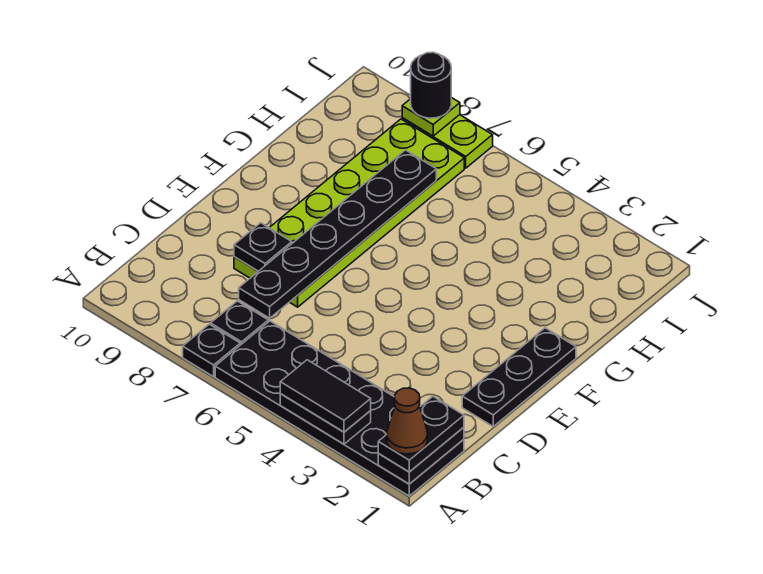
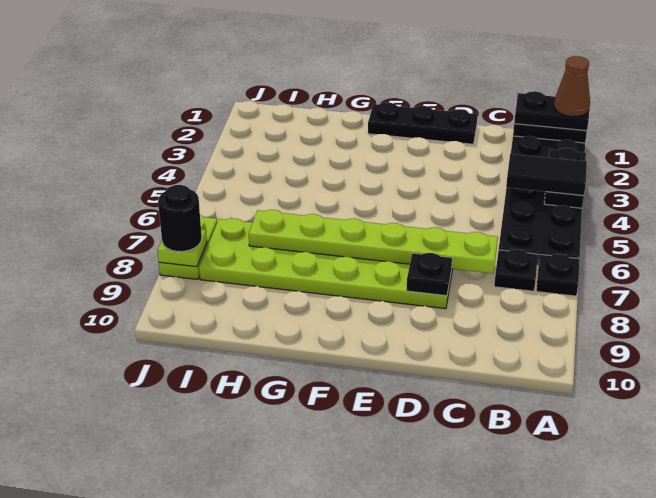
black tile A3:A4 level 3 -> black tile A4:B4 level 3
black plate C7:H7 level 2 -> lime plate C7:H7 level 2

